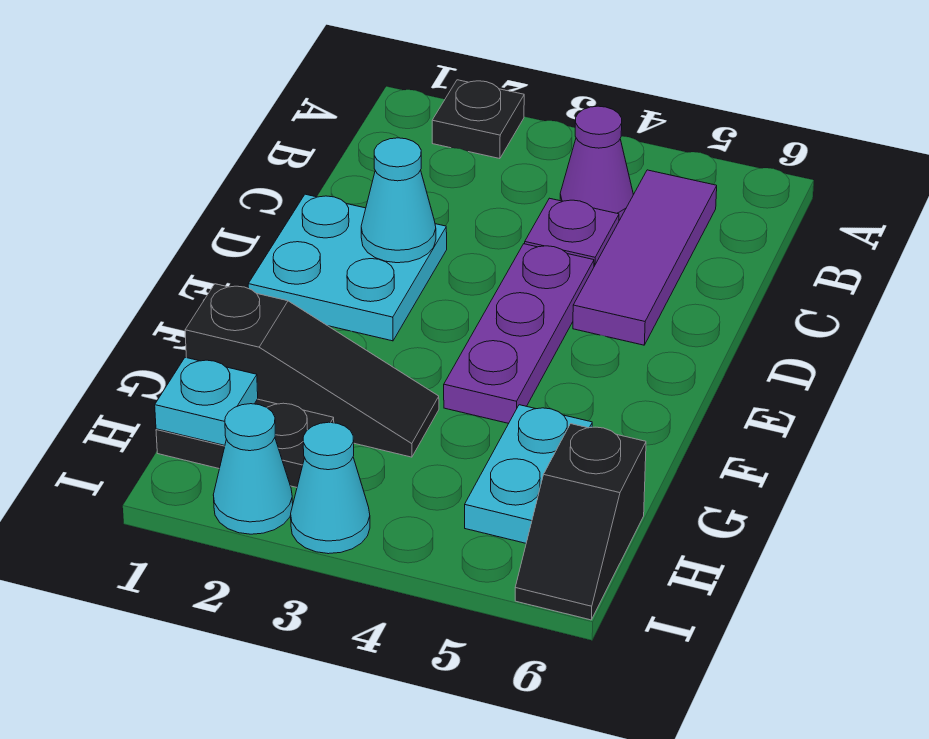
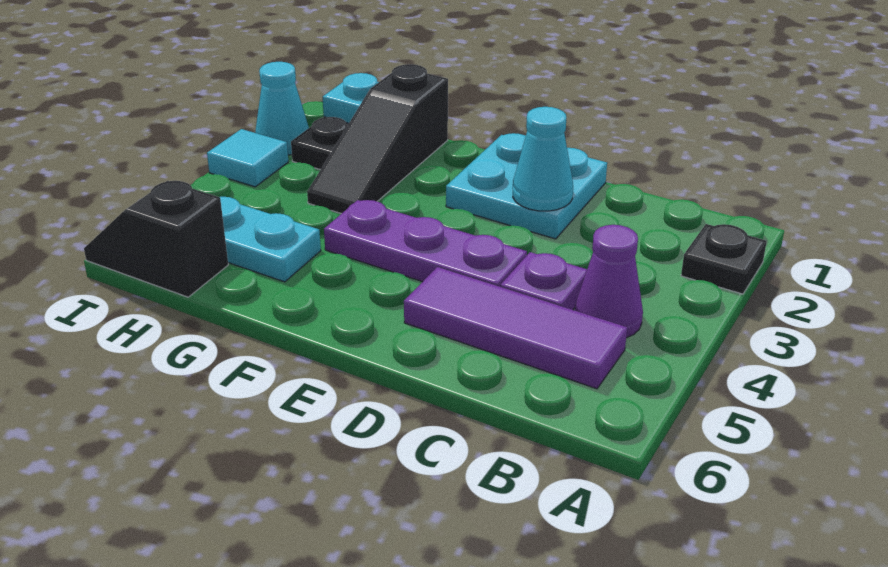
cyan cone I3 level 1 -> cyan tile I3 level 1

